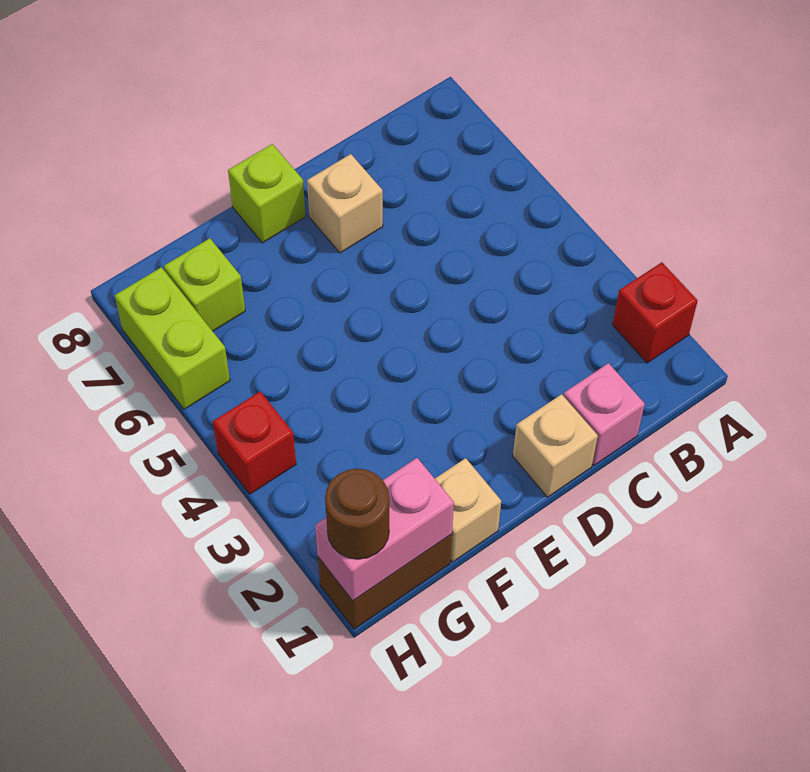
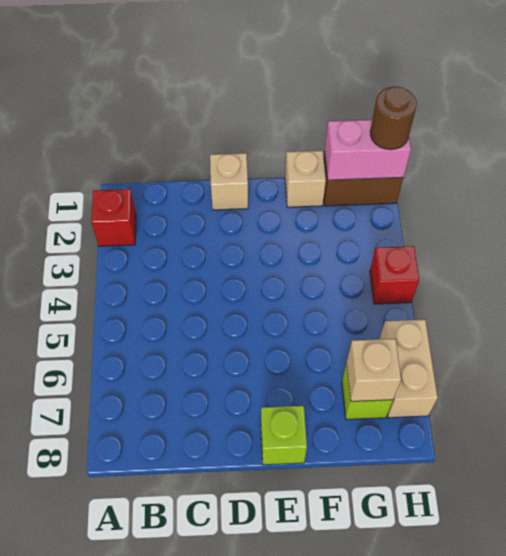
pink brick C1 level 1 -> none
tan brick D7 level 1 -> tan brick G7 level 2
lime brick H6:H7 level 1 -> tan brick H6:H7 level 1

